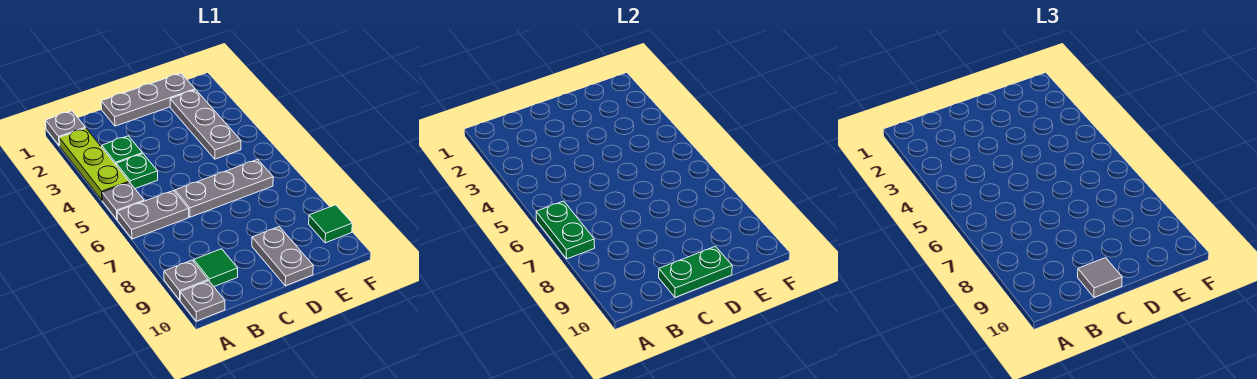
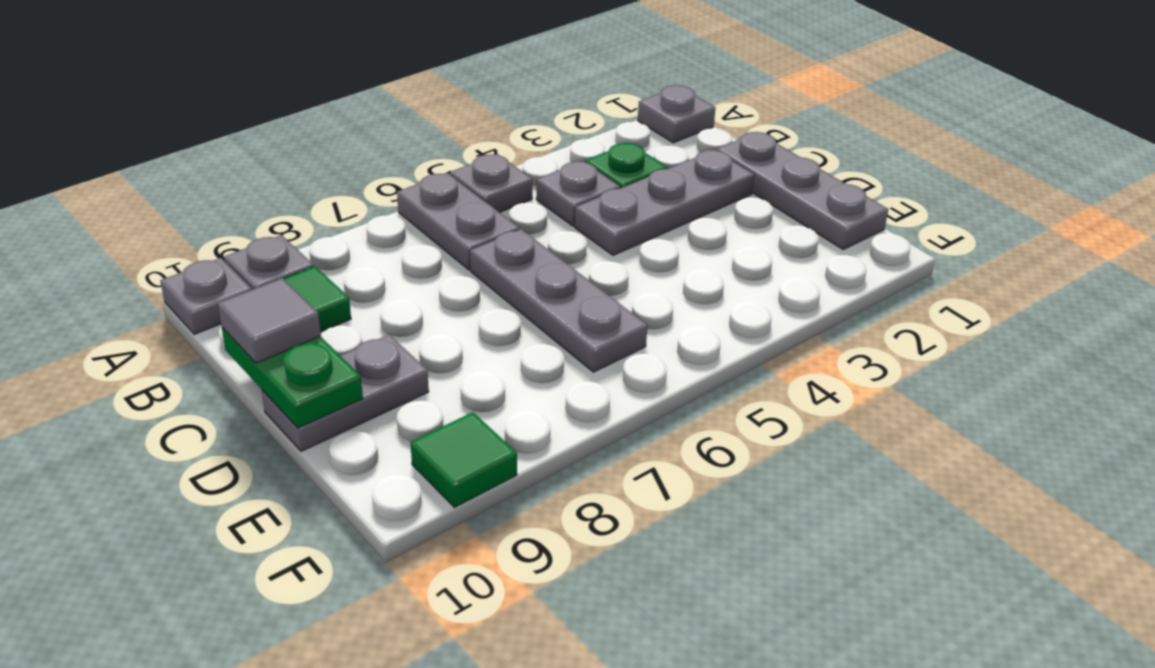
lime plate A2:A4 level 1 -> none
green plate A6:A7 level 2 -> none
green plate B4 level 1 -> grey plate B4 level 1
grey plate E2:E4 level 1 -> grey plate C2:C4 level 1

